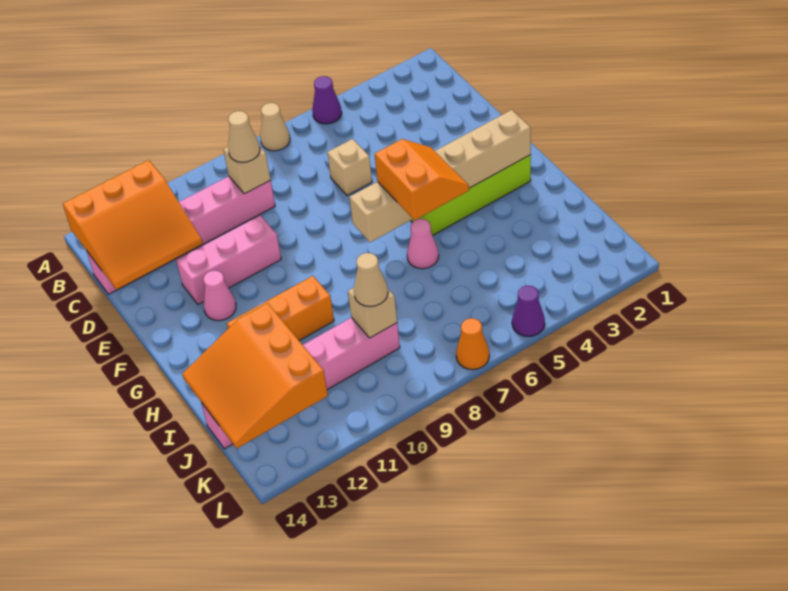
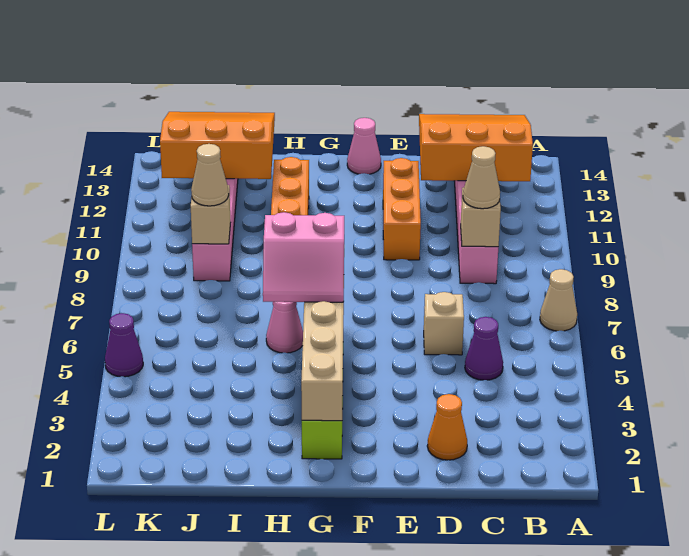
purple cone A5 level 1 -> purple cone C5 level 1
orange slope B12:D14 level 2 top B -> orange slope B12:D14 level 2 top 12
pink brick E10:E12 level 1 -> orange brick E10:E12 level 1
pink cone F12 level 1 -> pink cone F14 level 1
orange slope G5:H6 level 3 top 6 -> pink slope G5:H6 level 3 top 6
orange cone L7 level 1 -> orange cone D2 level 1

